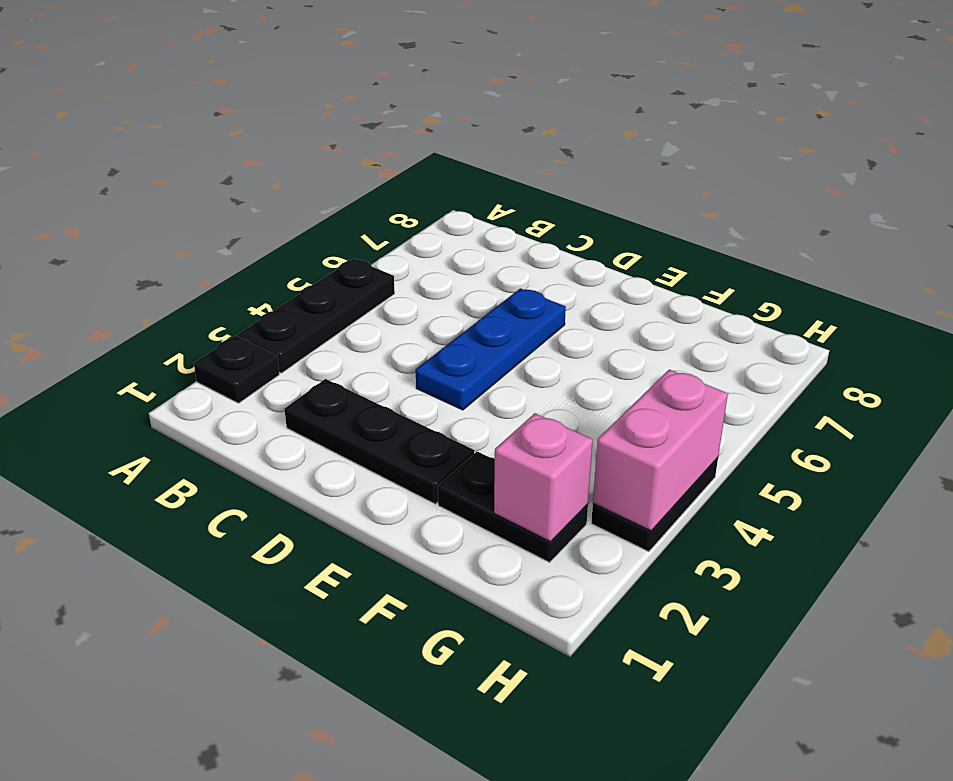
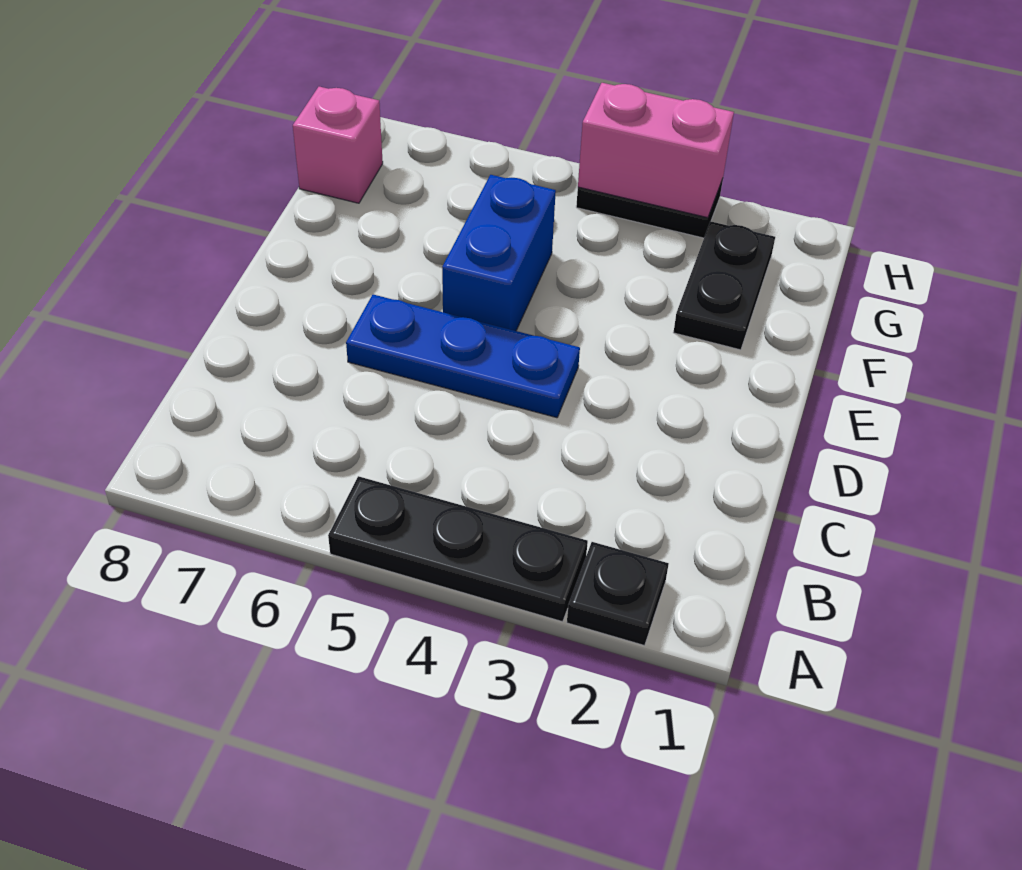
black plate C2:E2 level 1 -> none
none -> blue brick E5:F5 level 1
pink brick G2 level 2 -> pink brick G8 level 1

